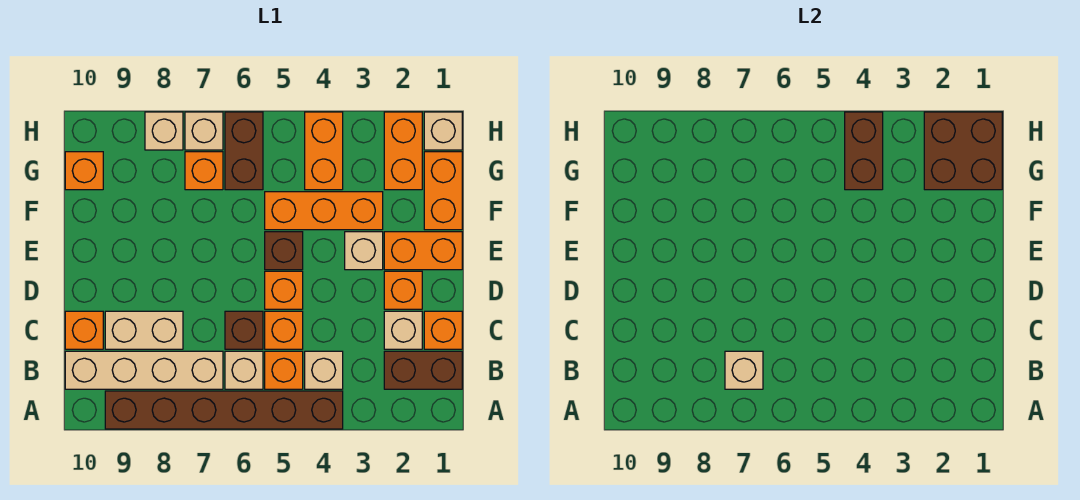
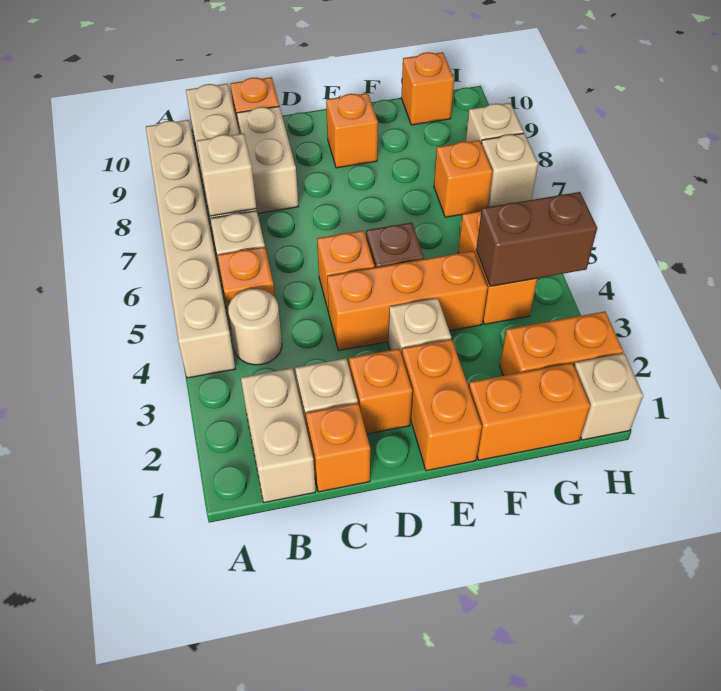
brown brick A4:A9 level 1 -> tan brick A4:A9 level 1
brown brick B1:B2 level 1 -> tan brick B1:B2 level 1
tan brick B4 level 1 -> tan round brick B4 level 1
orange brick C5 level 1 -> orange brick E9 level 1
brown brick C6 level 1 -> none
orange brick F3:F5 level 1 -> orange brick D4:F4 level 1
brown brick G1:H2 level 2 -> none
orange brick G4:H4 level 1 -> orange brick G4:G5 level 1
brown brick G6:H6 level 1 -> none

